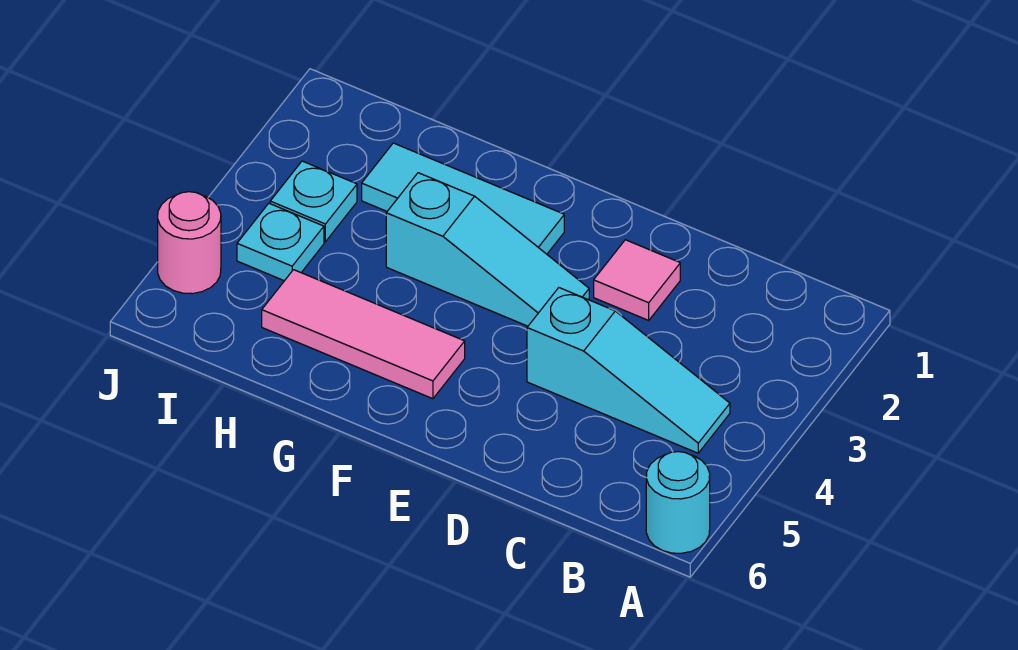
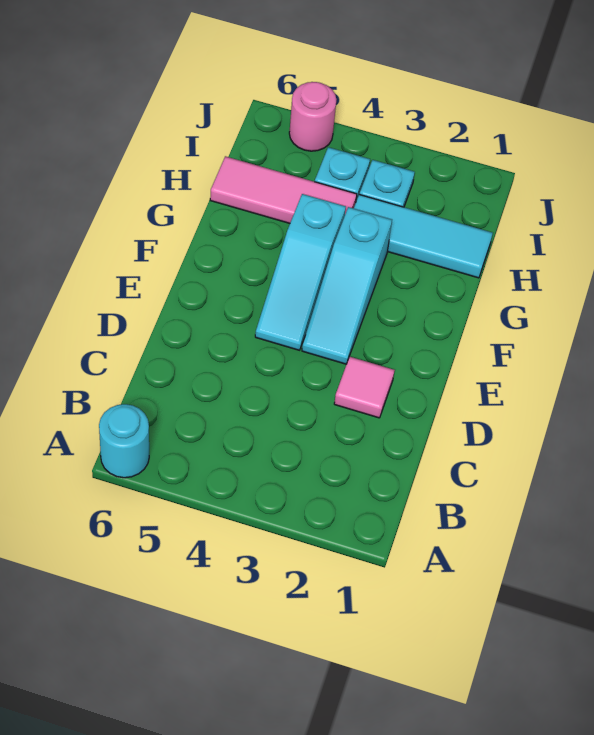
cyan slope B4:D4 level 1 top D -> cyan slope E4:G4 level 1 top G
cyan tile F2:H2 level 1 -> cyan tile H1:H3 level 1
pink tile F5:H5 level 1 -> pink tile H4:H6 level 1

